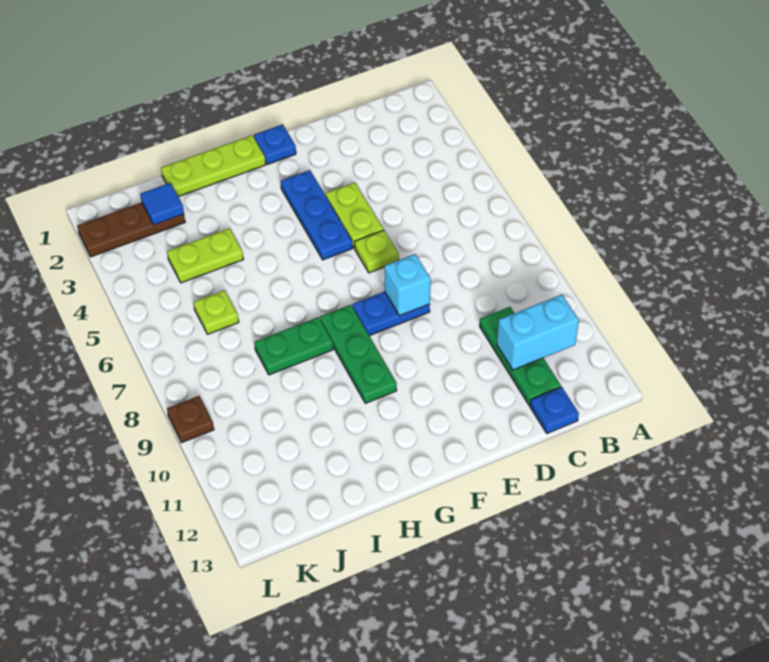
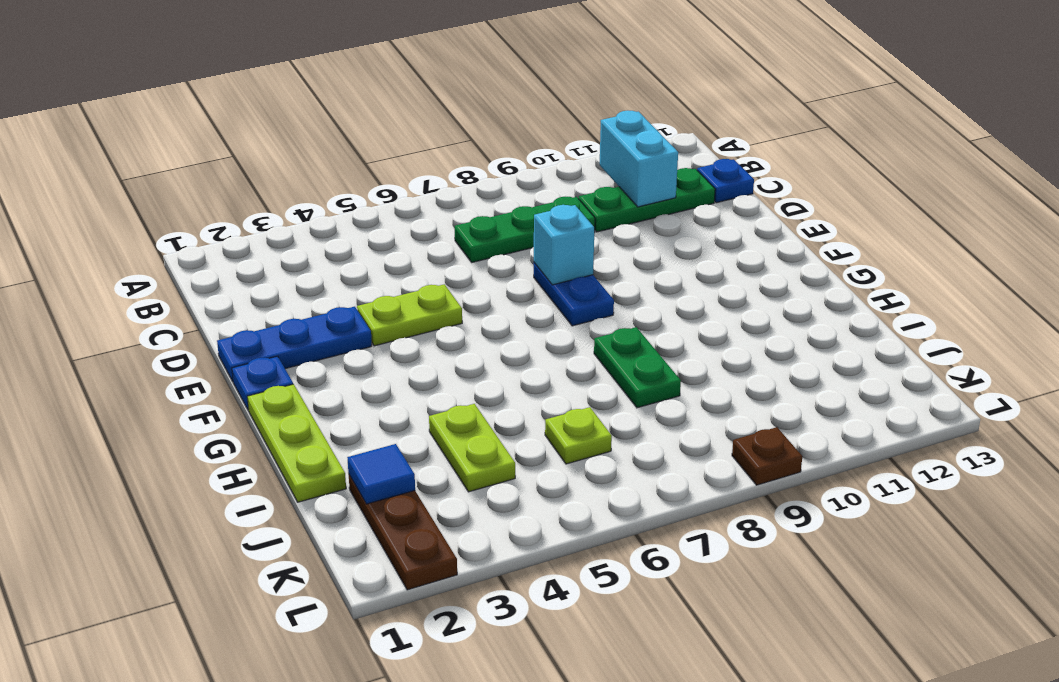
lime plate E6 level 1 -> none
blue plate F3:F5 level 1 -> blue plate E1:E3 level 1
green plate G8:G10 level 1 -> green plate C7:C9 level 1

